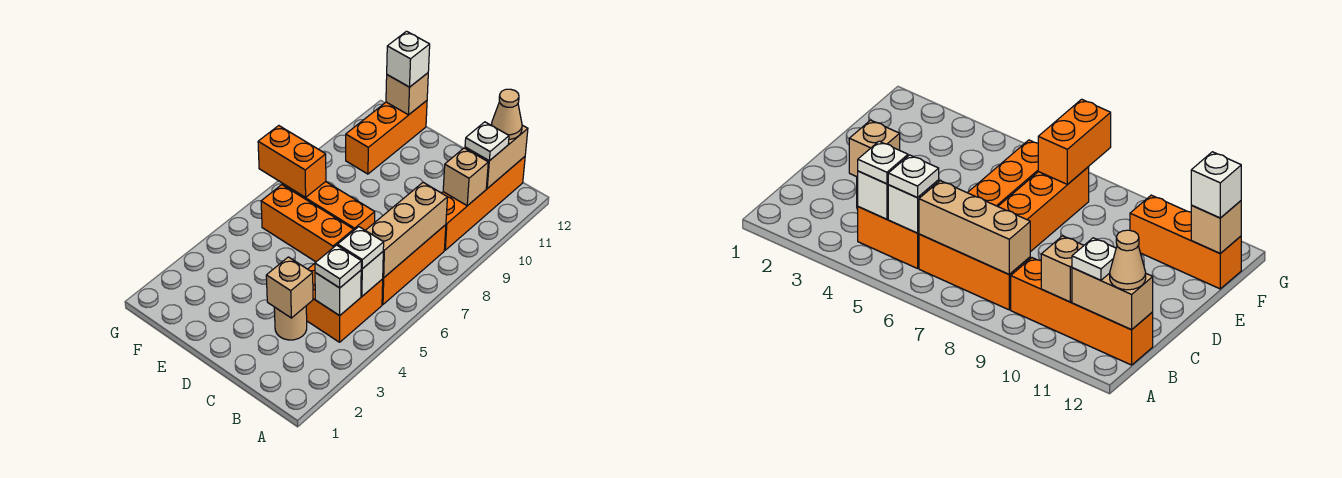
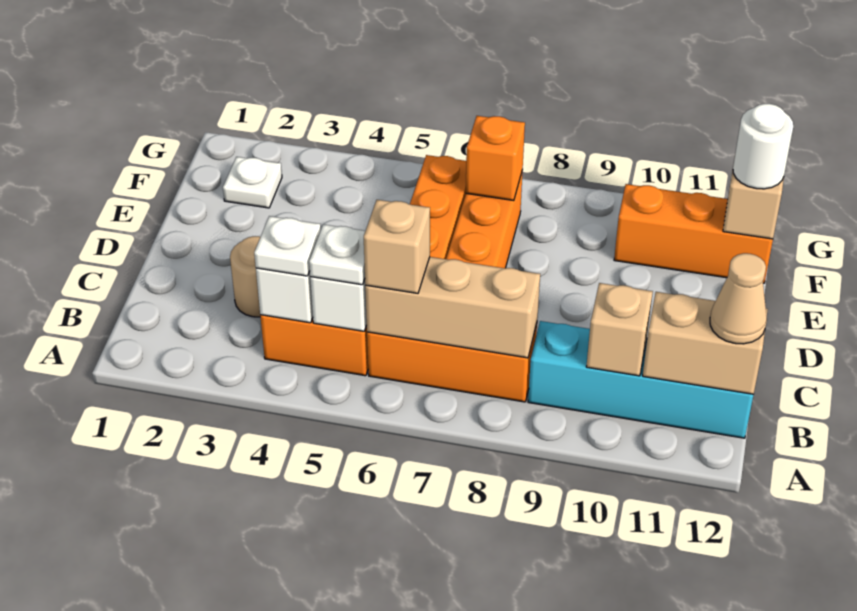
orange brick B9:B12 level 1 -> cyan brick B9:B12 level 1
white plate B11 level 3 -> white plate F2 level 1
tan brick C3 level 2 -> tan brick B6 level 3
orange brick F7:G7 level 2 -> orange brick F7 level 2
white brick F12 level 3 -> white round brick F12 level 3

